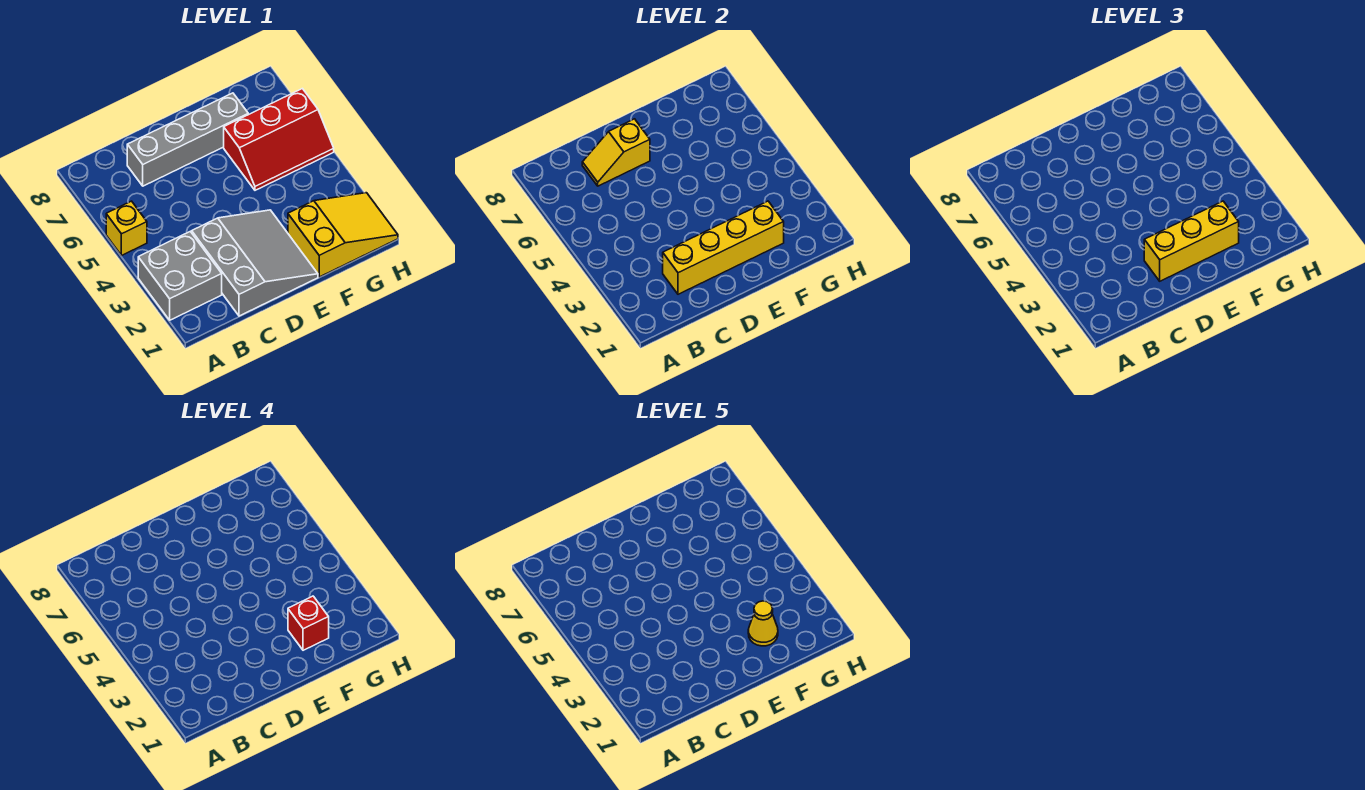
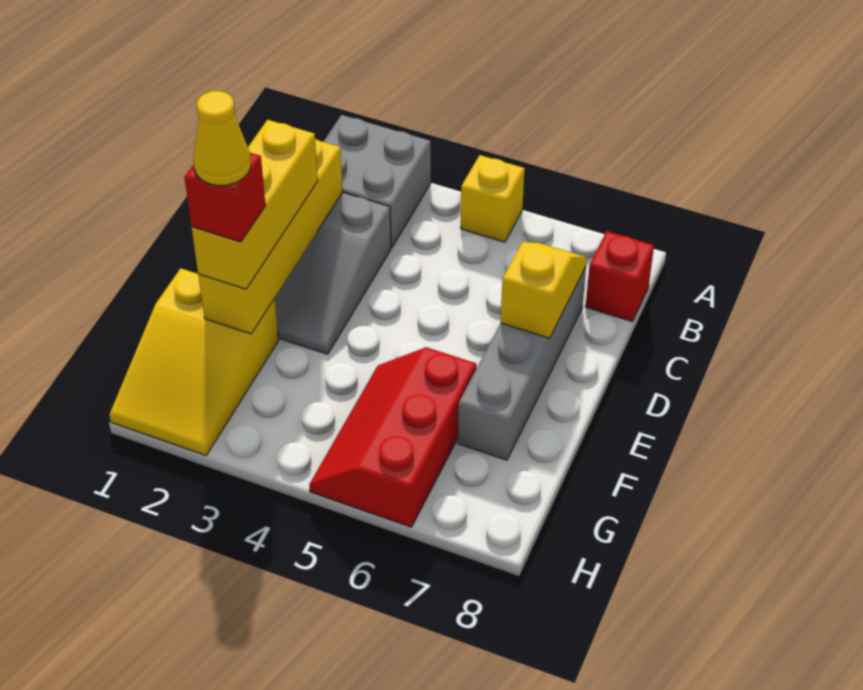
none -> red brick B8 level 1

